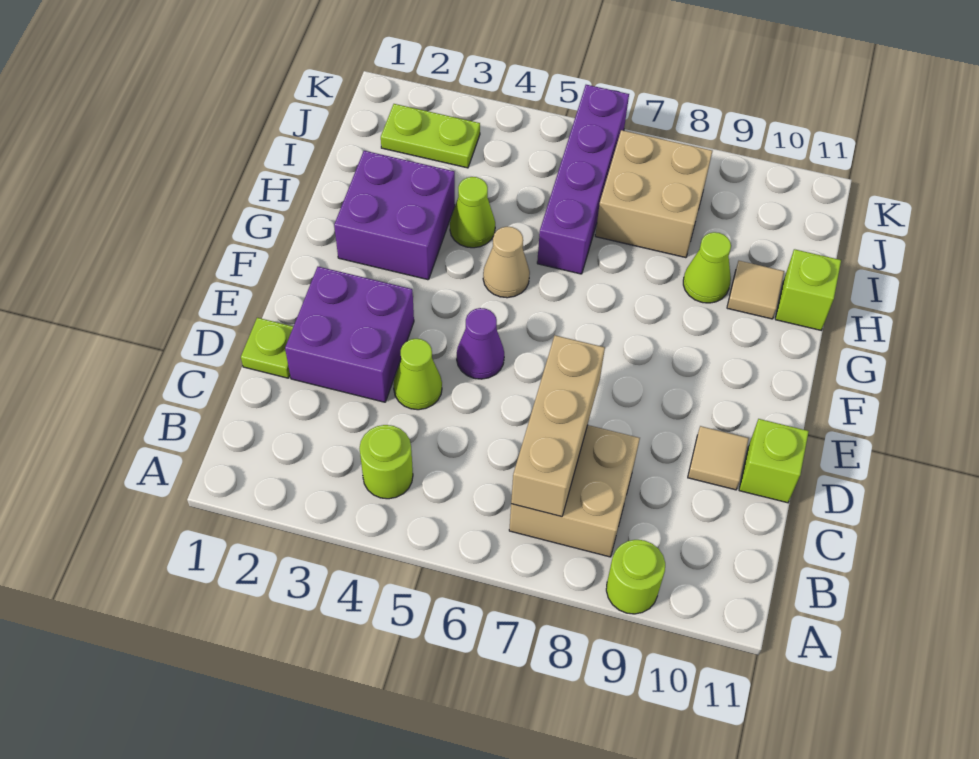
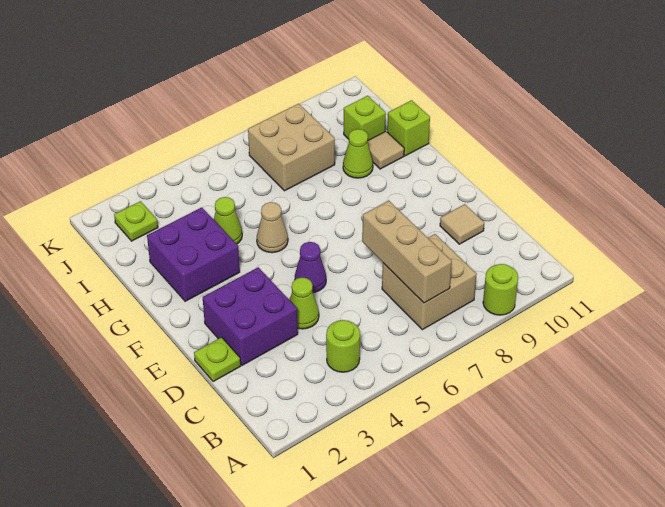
lime brick D11 level 1 -> lime brick I10 level 1
purple brick H6:K6 level 1 -> none
lime plate J2:J3 level 1 -> lime plate J2 level 1

